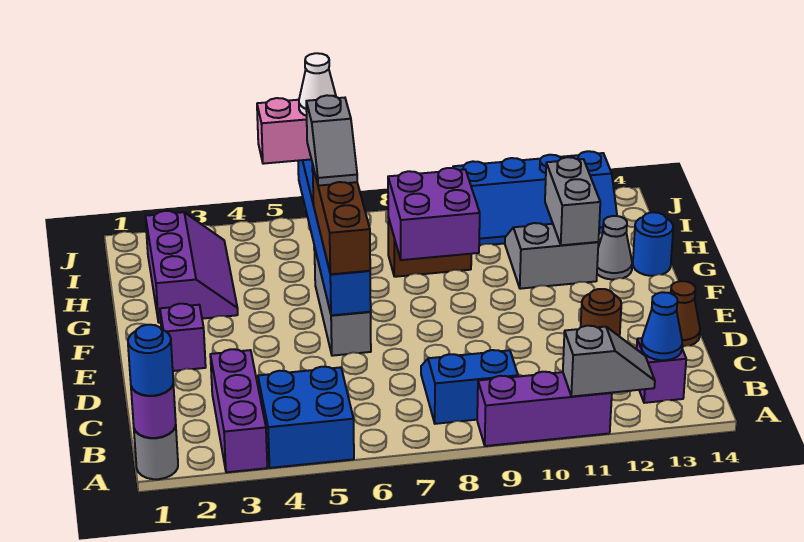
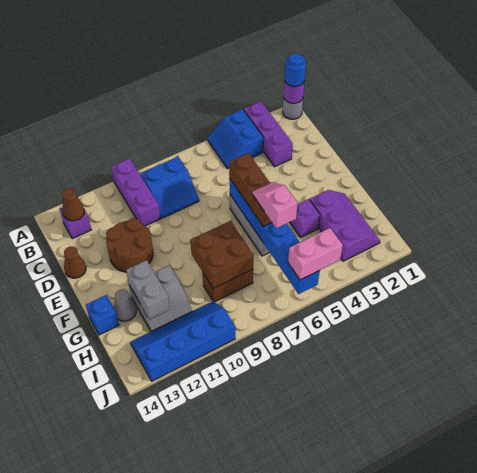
blue brick A4:B5 level 1 -> blue slope A4:B5 level 1 top 4
purple brick A9:A11 level 1 -> purple brick A10:C10 level 1
grey slope A11:A12 level 2 top 11 -> none
blue cone B13 level 2 -> brown cone B13 level 2
brown round brick D12 level 1 -> brown round brick D11:E12 level 1
purple brick E2 level 1 -> purple brick G4 level 1
purple slope G2:I3 level 1 top 2 -> purple slope G2:I3 level 1 top 3
grey slope G6:H6 level 4 top H -> pink slope G6:H6 level 4 top H
purple brick G8:H9 level 2 -> brown brick G8:H9 level 2
blue round brick G14 level 1 -> blue brick G14 level 1
white cone J6 level 4 -> none

